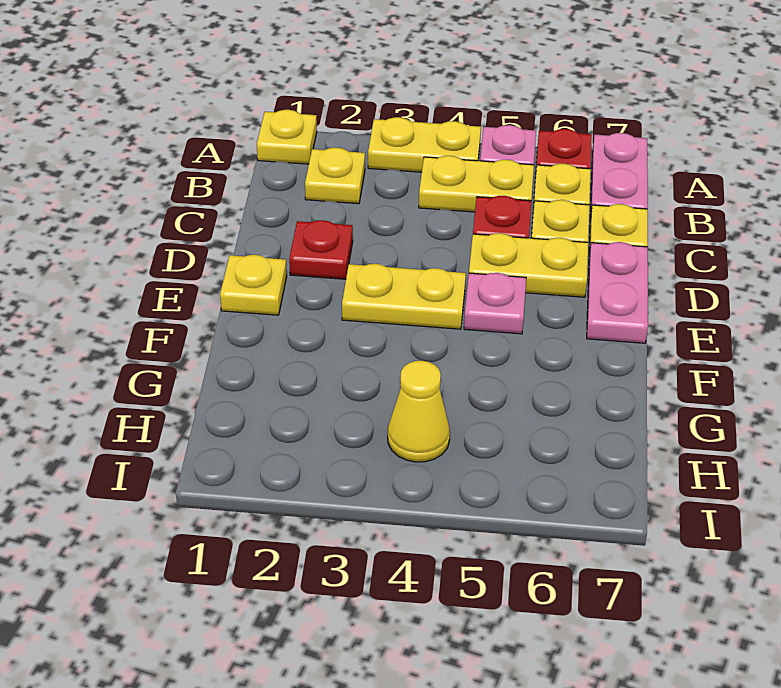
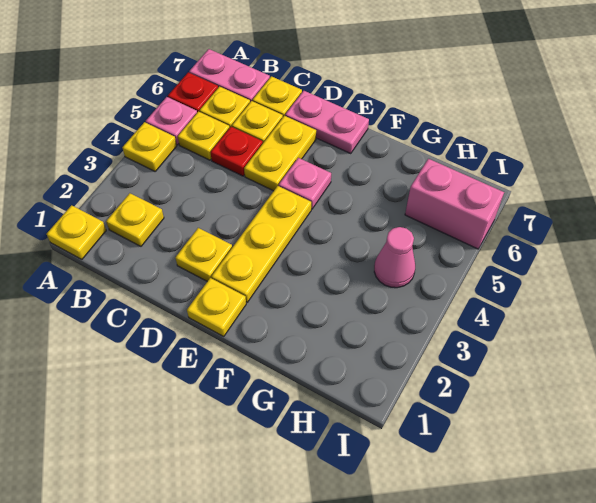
yellow plate A3:A4 level 1 -> yellow plate A4 level 1
yellow plate B4:B5 level 1 -> yellow plate B5 level 1
red plate D2 level 1 -> yellow plate D2 level 1
yellow plate E3:E4 level 1 -> yellow plate E2:E4 level 1
yellow cone H4 level 1 -> pink cone H4 level 1
none -> pink brick H6:I6 level 1

